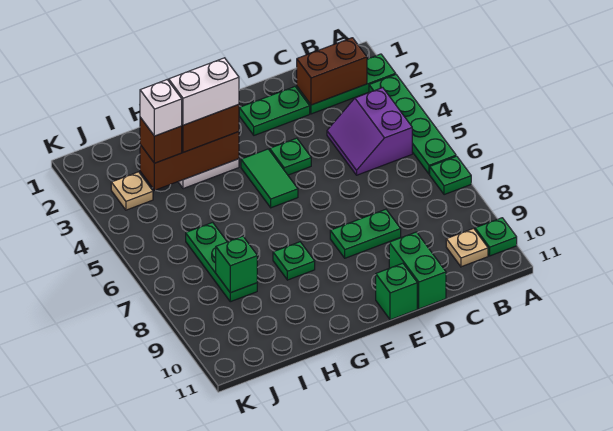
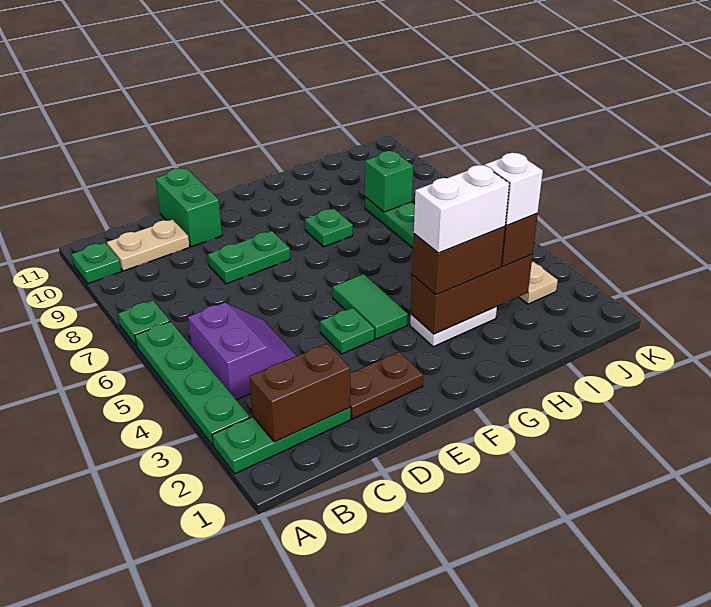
tan plate B10 level 1 -> tan plate B10:C10 level 1
green plate D2:E2 level 1 -> brown plate D2:E2 level 1
green brick E11 level 1 -> none

